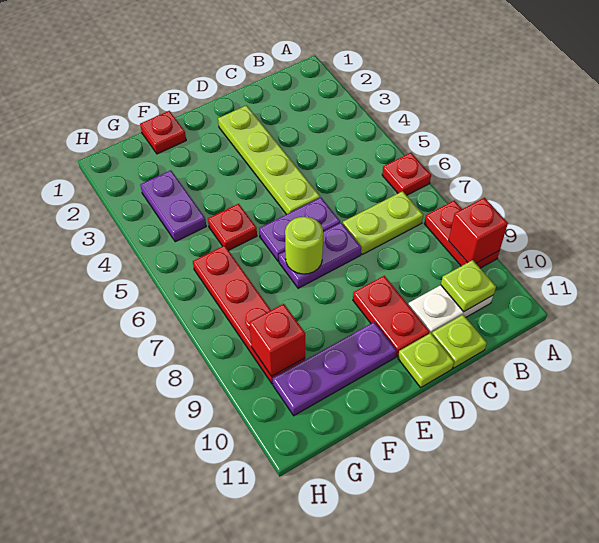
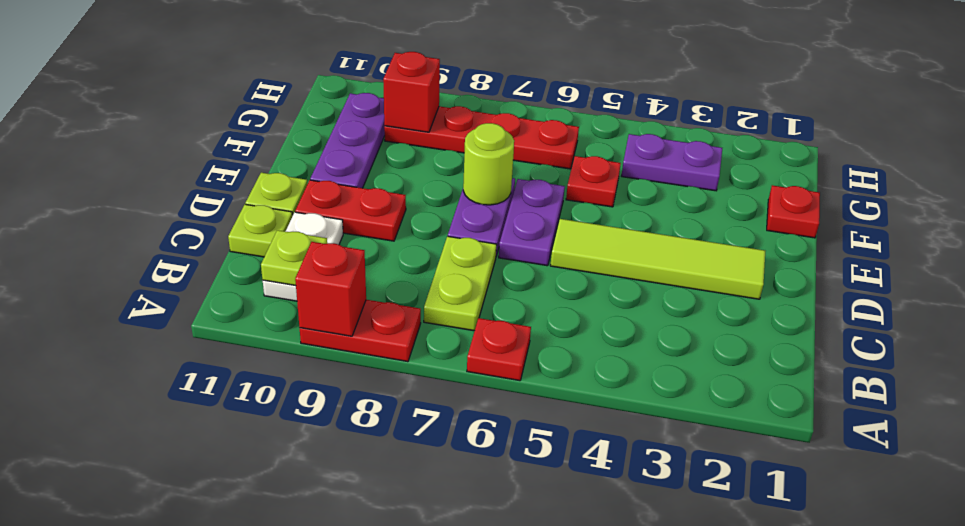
lime plate D2:D5 level 1 -> lime tile D2:D5 level 1

